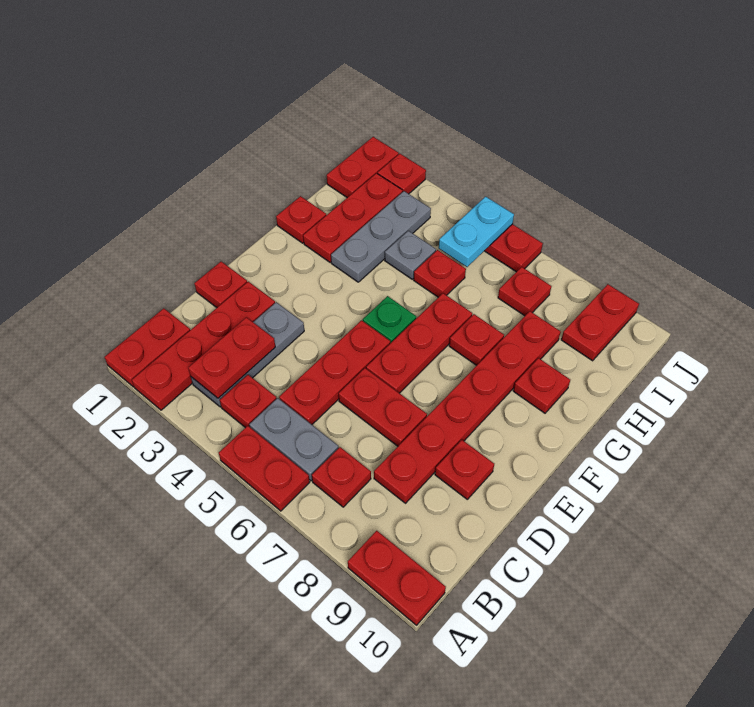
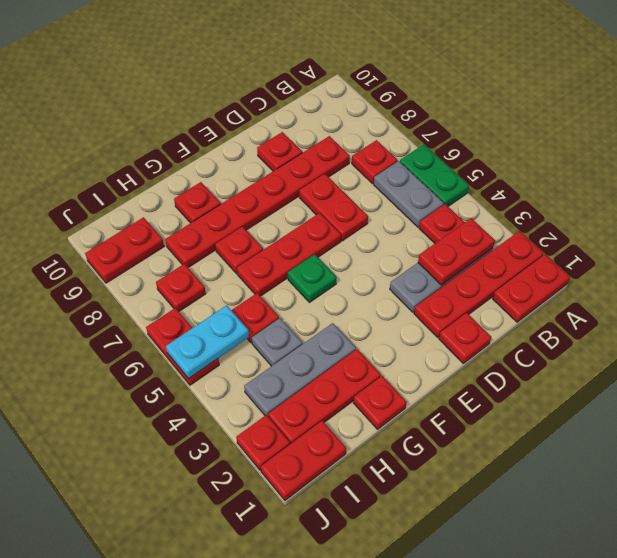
red plate A5:A6 level 1 -> green plate A5:A6 level 1
red plate A9:A10 level 1 -> none
red plate C5:E5 level 1 -> none

